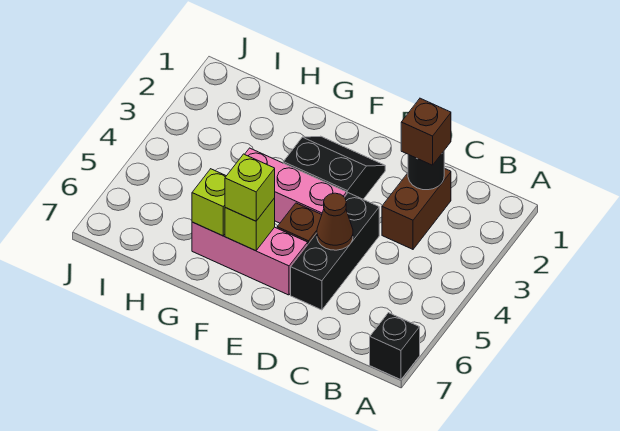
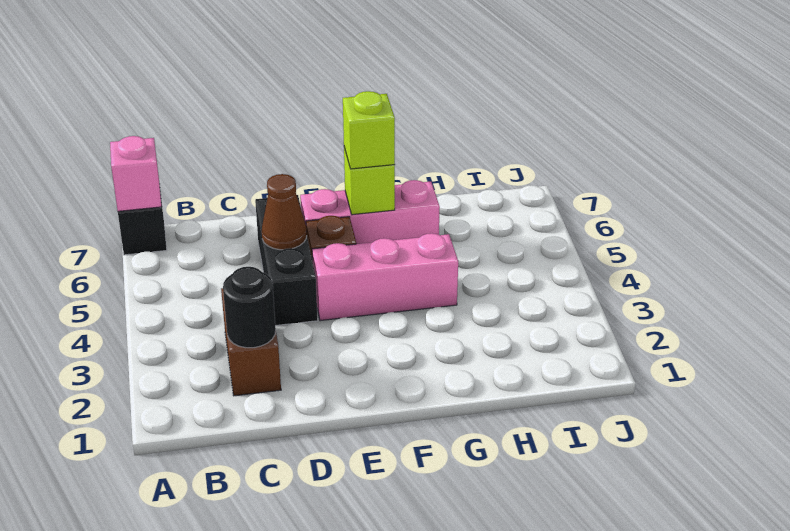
none -> pink brick A7 level 2
brown brick C2 level 3 -> none
black slope E2:F3 level 1 top 3 -> none
lime brick G6 level 2 -> none

